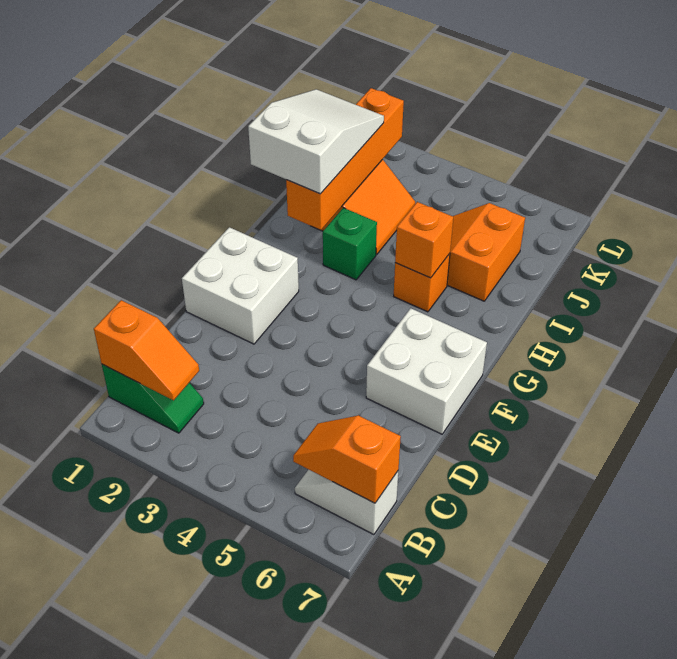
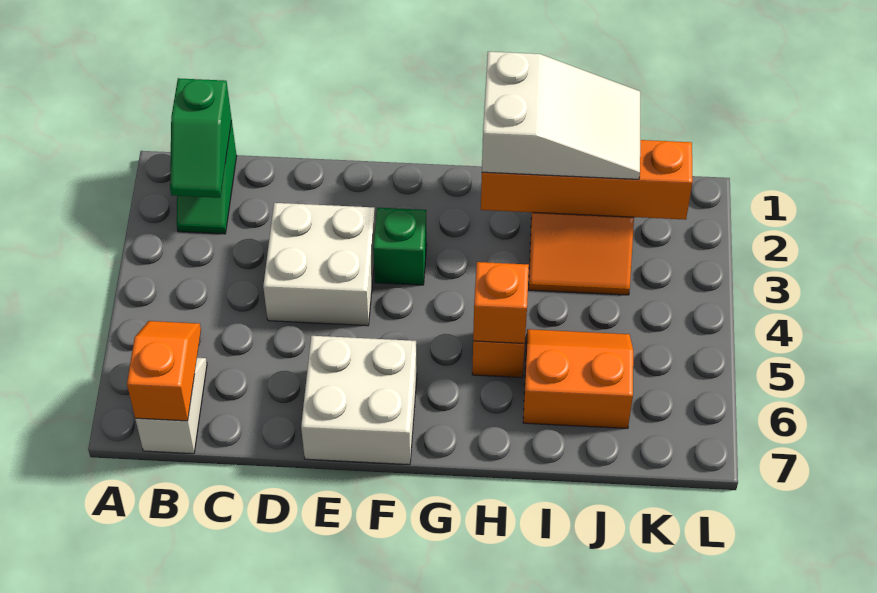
orange slope B1:B2 level 2 top 1 -> green slope B1:B2 level 2 top 1
white brick E1:F2 level 1 -> white brick D3:E4 level 1
green brick H3 level 1 -> green brick F3 level 1

